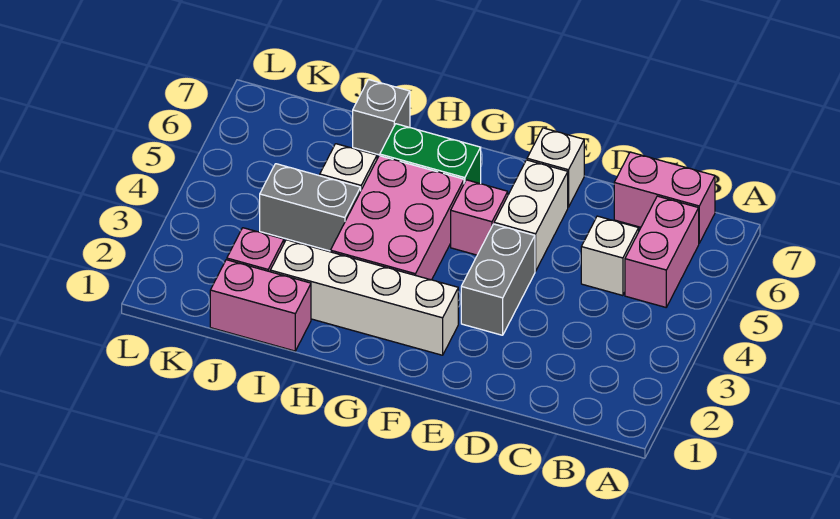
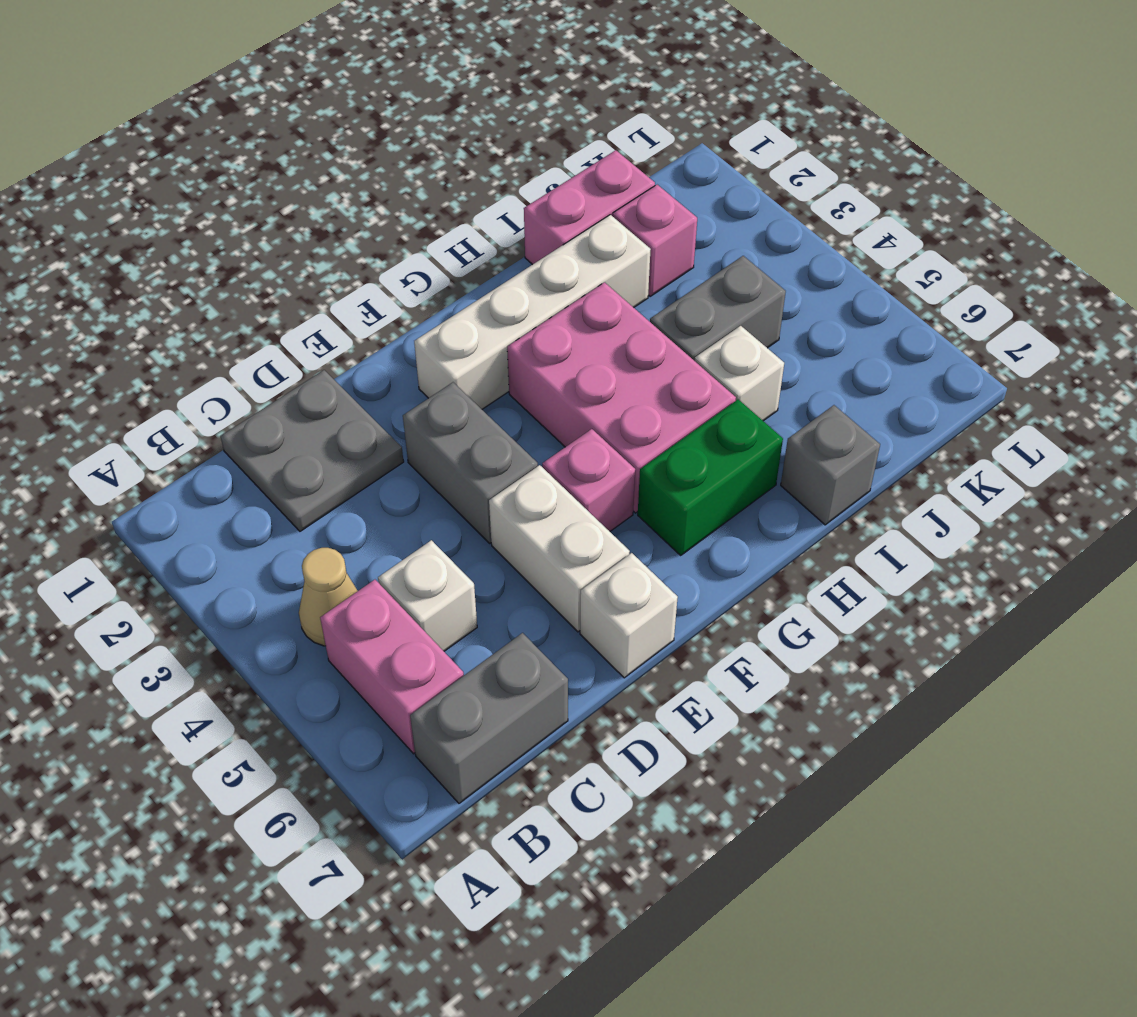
none -> tan cone B4 level 1
pink brick B7:C7 level 1 -> grey brick B7:C7 level 1
none -> grey plate C1:D2 level 1

